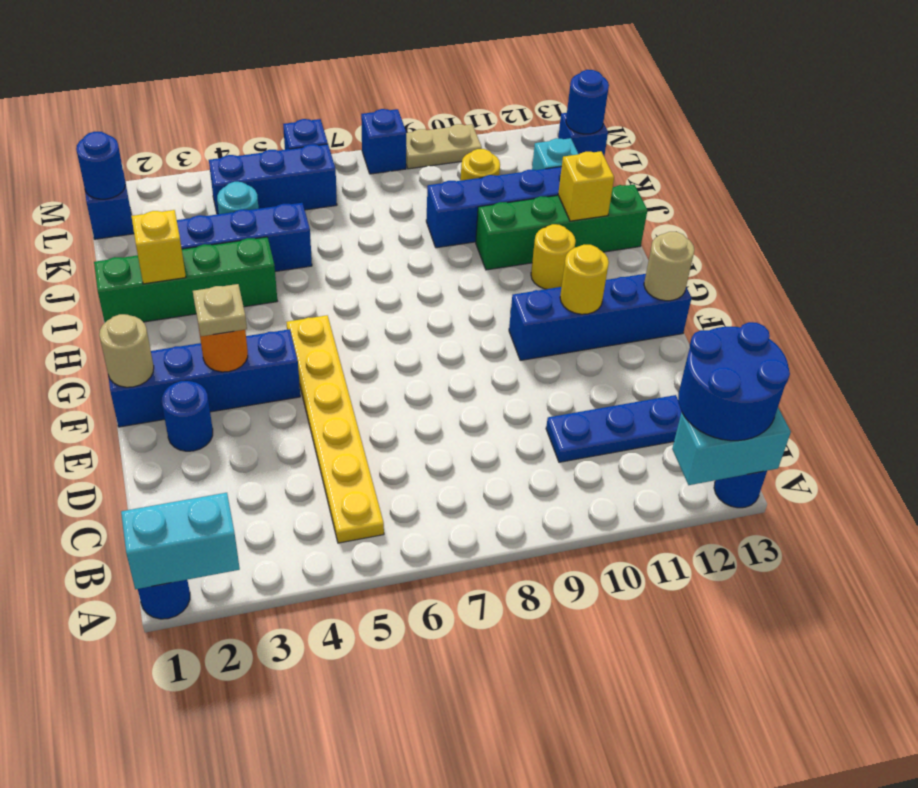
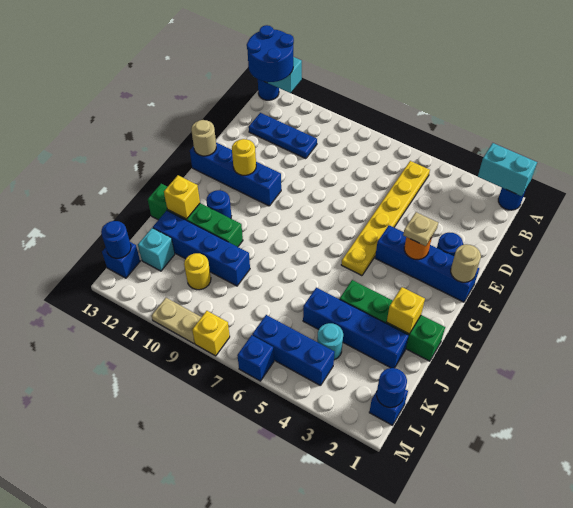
yellow round brick H11 level 1 -> blue round brick H11 level 1
blue brick M8 level 1 -> yellow brick M8 level 1

